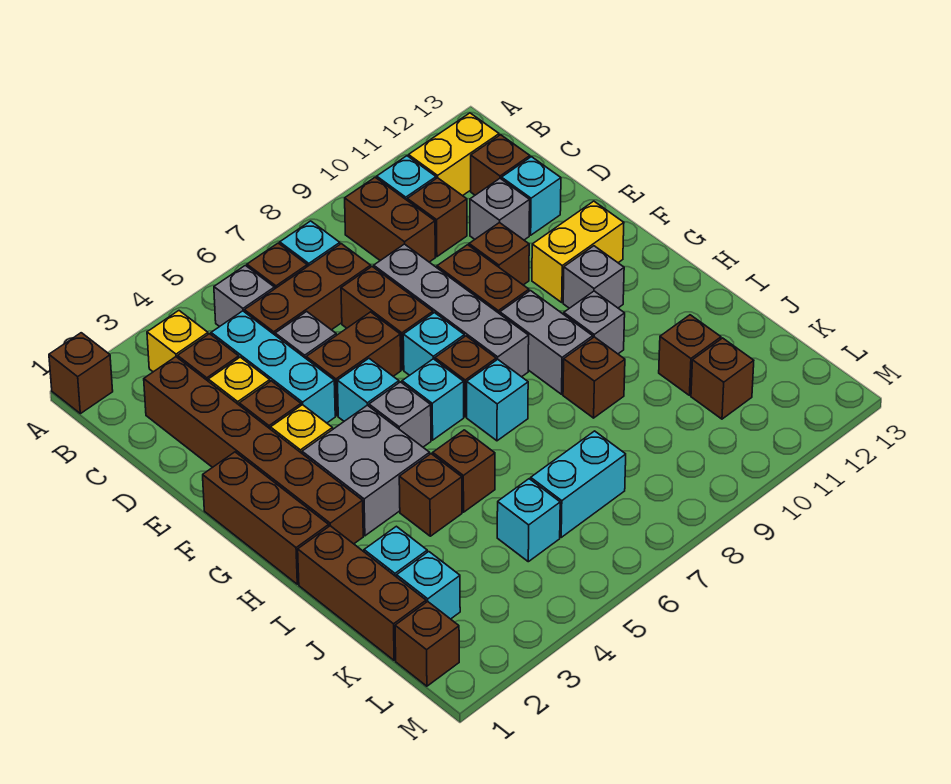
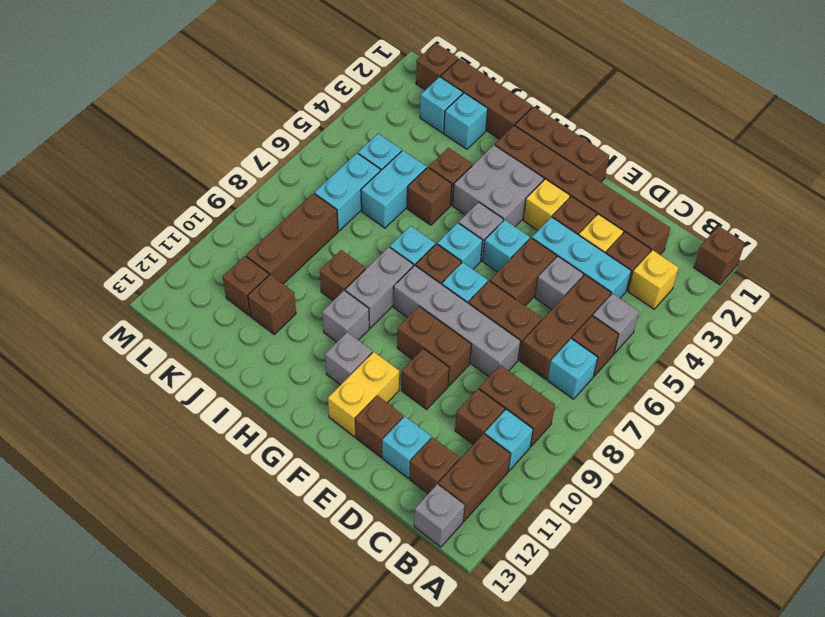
yellow brick B11:B12 level 1 -> brown brick B11:B12 level 1
grey brick D11 level 1 -> grey brick B13 level 1
none -> brown brick E12 level 1
grey brick G9:H9 level 1 -> grey brick H8:H9 level 1
none -> cyan brick J5:J6 level 1
none -> brown brick K8:K10 level 1

